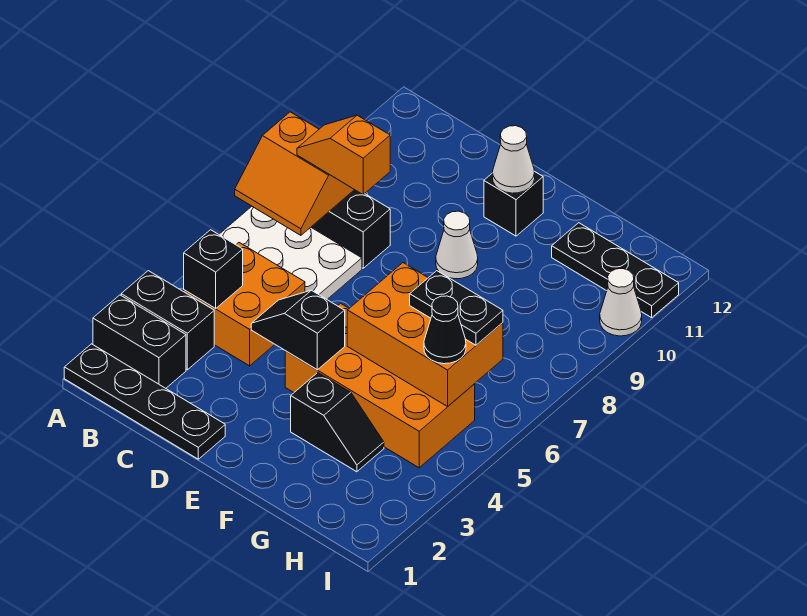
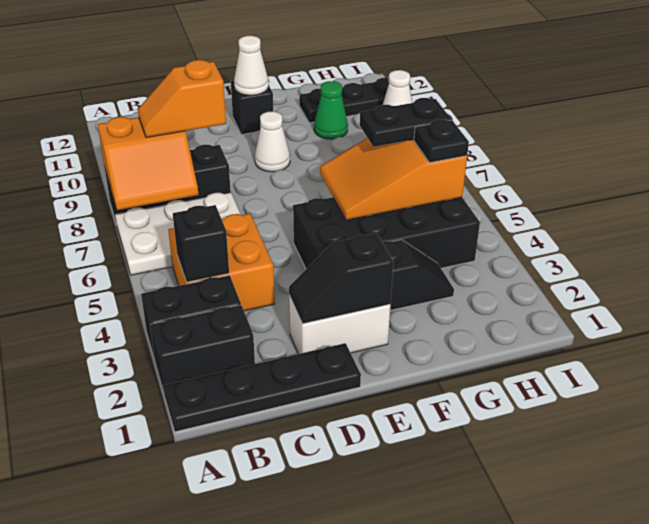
none -> white brick D2:E2 level 1
black slope D4:E4 level 2 top E -> black slope D2:E2 level 2 top E
orange brick E4:H5 level 1 -> black brick E4:H5 level 1
orange brick F5:H6 level 2 -> orange slope F5:H6 level 2 top H
none -> green cone G10 level 1
black cone H5 level 3 -> black plate H5 level 3

